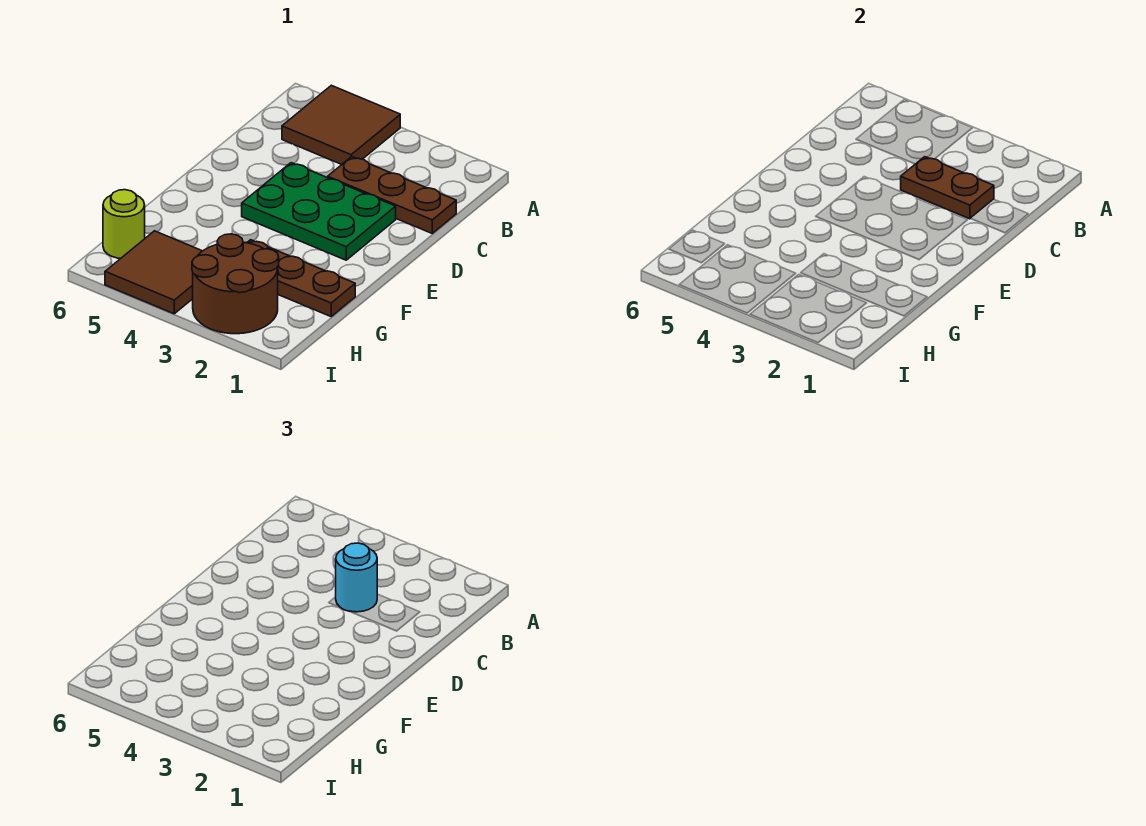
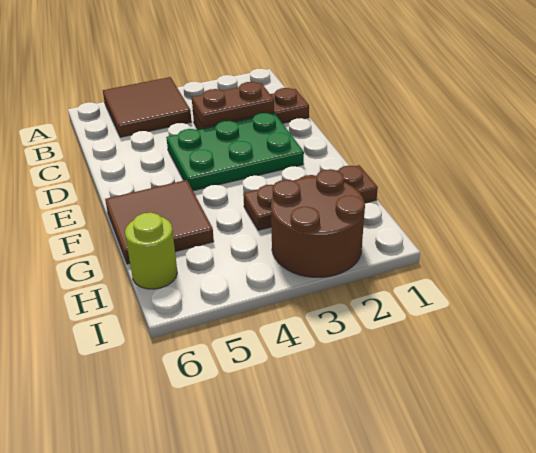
cyan round brick C3 level 3 -> none
brown tile H4:I5 level 1 -> brown tile F5:G6 level 1

